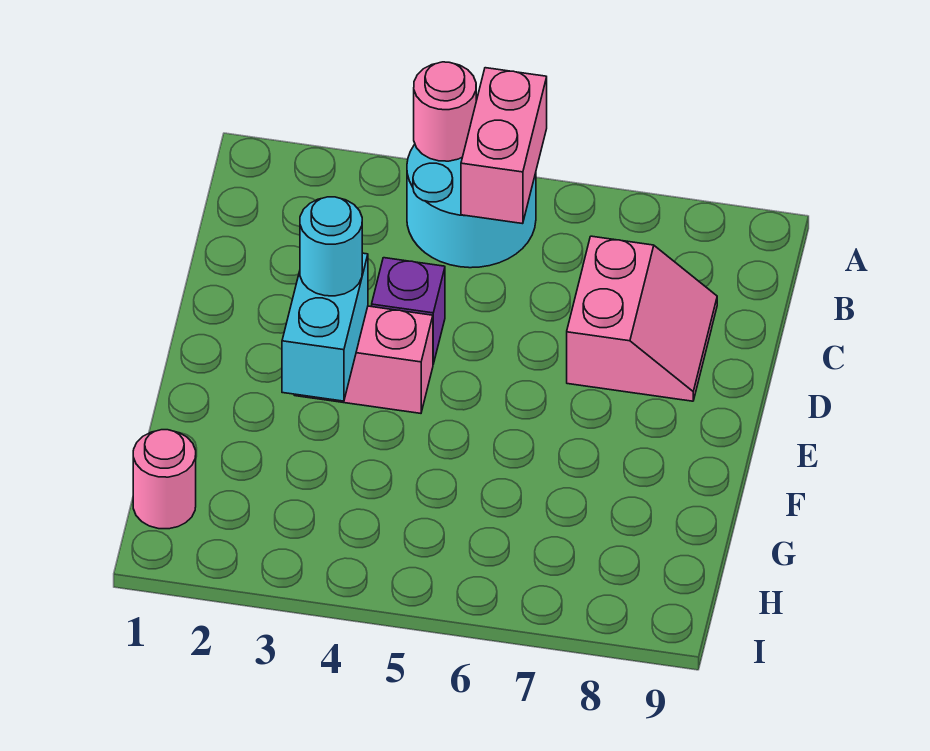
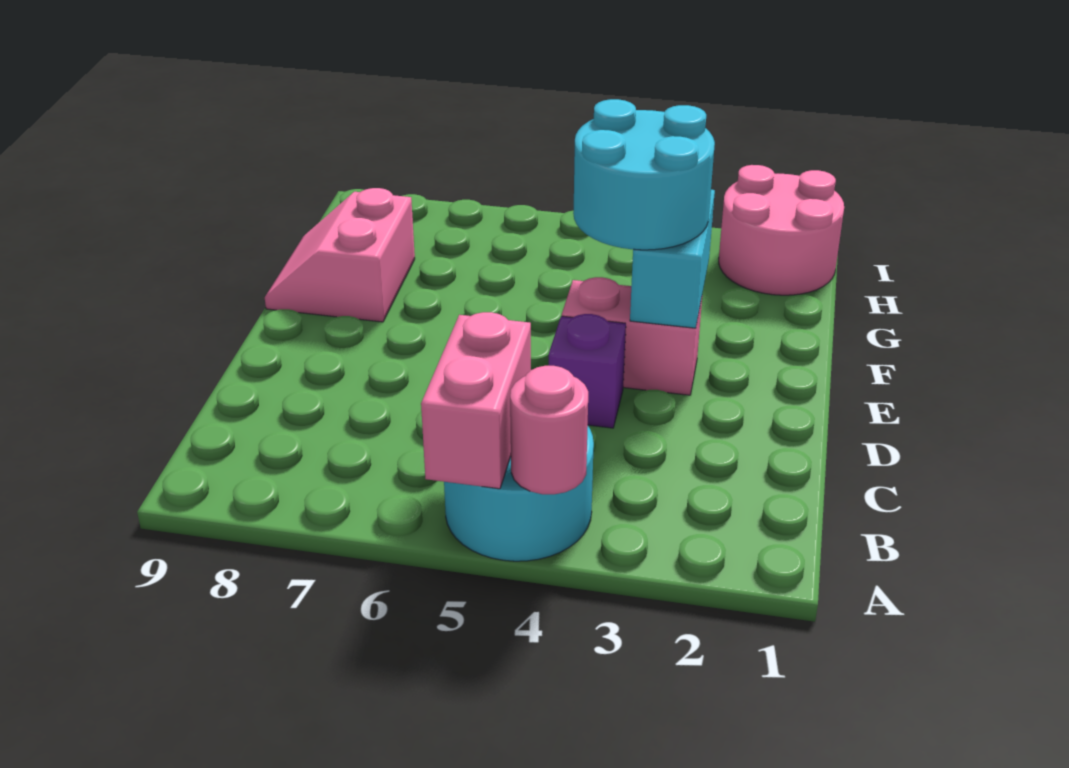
pink slope C7:D8 level 1 top 7 -> pink slope F8:G9 level 1 top 8
cyan round brick E3 level 3 -> cyan round brick E3:F4 level 3
pink round brick H1 level 1 -> pink round brick H1:I2 level 1

